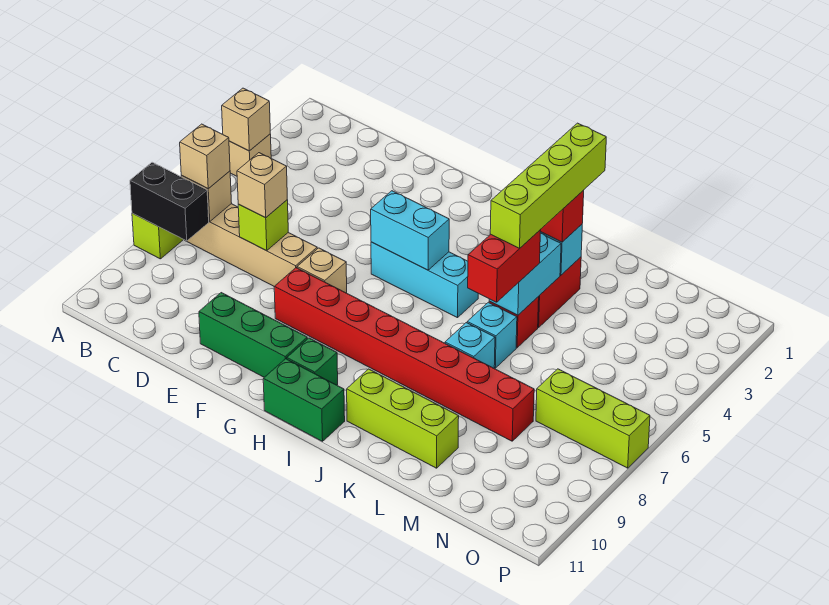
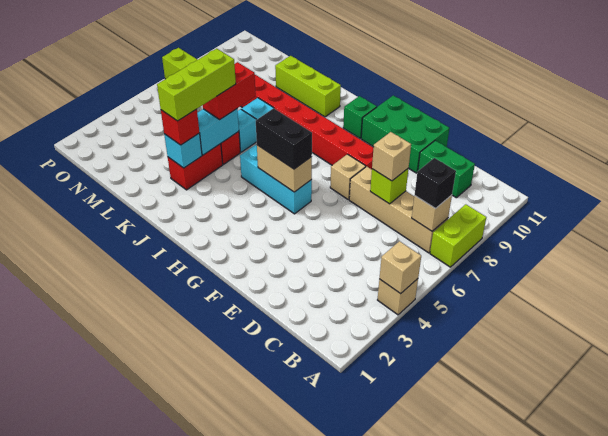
black brick A8:B8 level 2 -> black brick G5:H5 level 3
tan brick B7 level 3 -> black brick B7 level 3
green brick E10:G10 level 1 -> green brick E10:G11 level 1
cyan brick G5:H5 level 2 -> tan brick G5:H5 level 2
green brick H11:I11 level 1 -> green brick C10:D10 level 1
lime brick K2:K5 level 4 -> lime brick K3:K5 level 4

